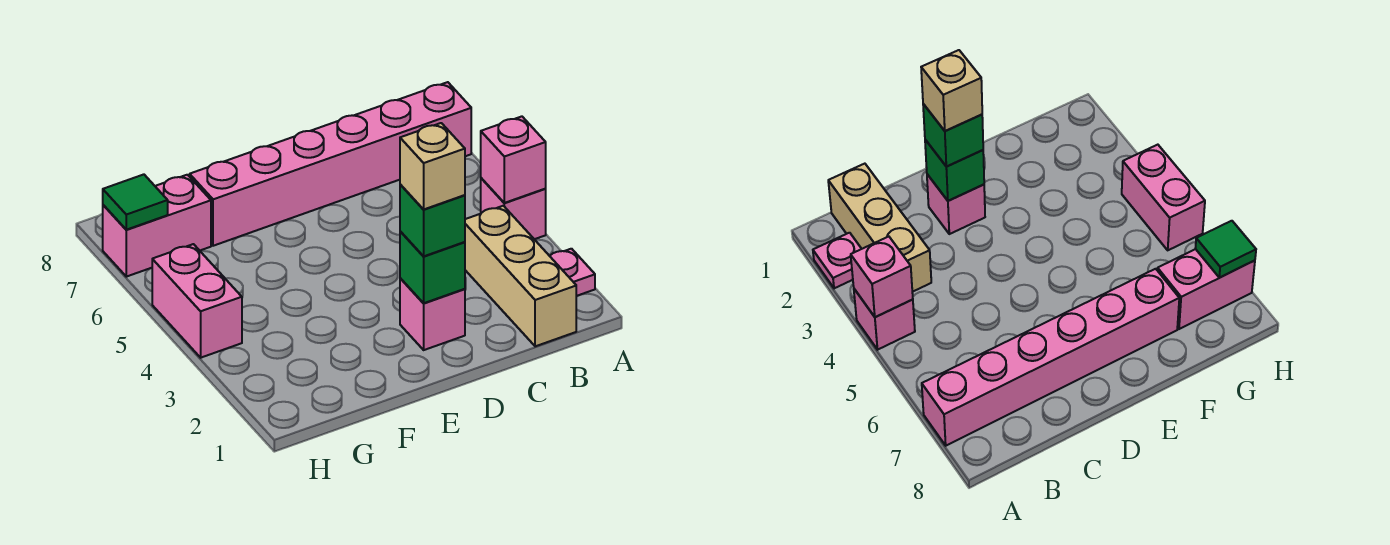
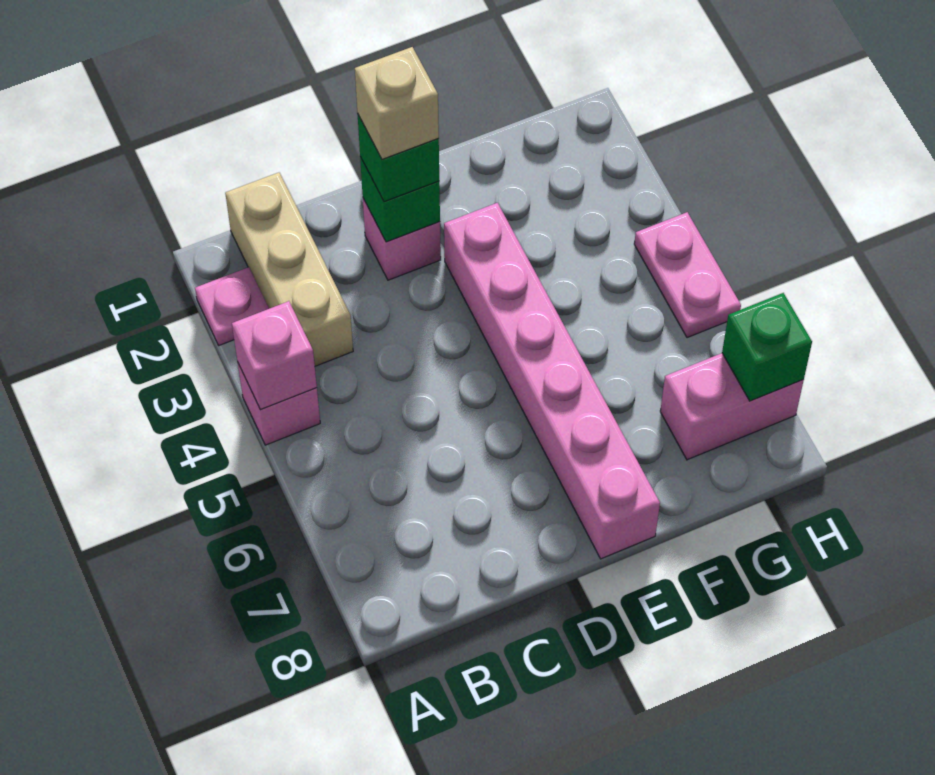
pink brick A7:F7 level 1 -> pink brick E3:E8 level 1
pink brick H4:H5 level 1 -> pink plate H4:H5 level 1
green tile H7 level 2 -> green brick H7 level 2

